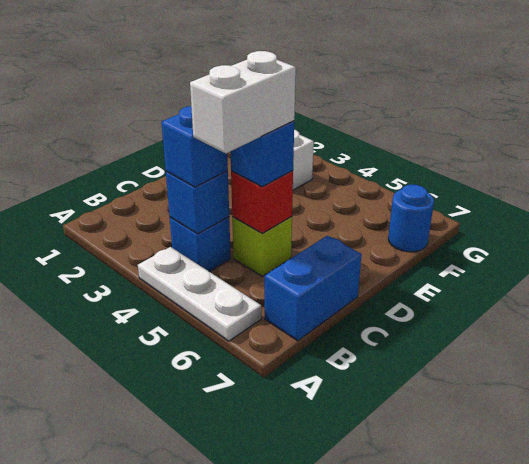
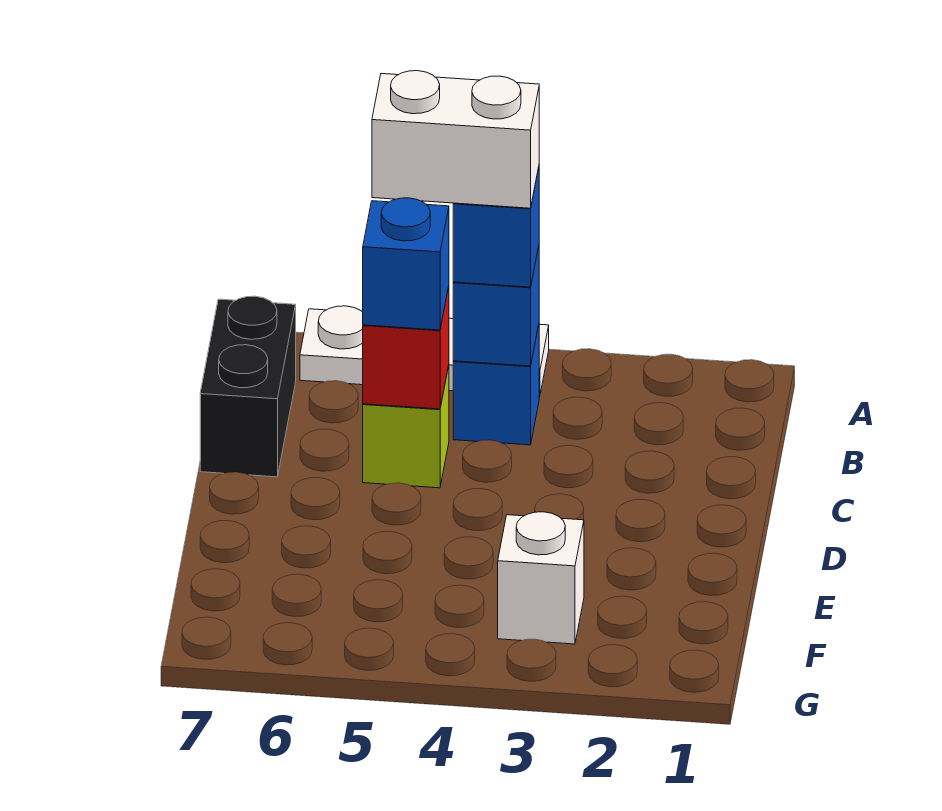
white brick B5:C5 level 4 -> white brick B4:B5 level 4
blue brick B7:C7 level 1 -> black brick B7:C7 level 1
blue round brick F7 level 1 -> none

